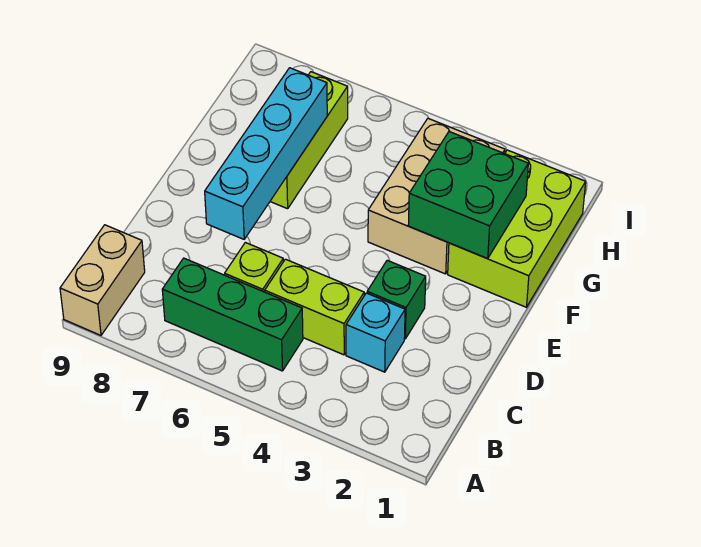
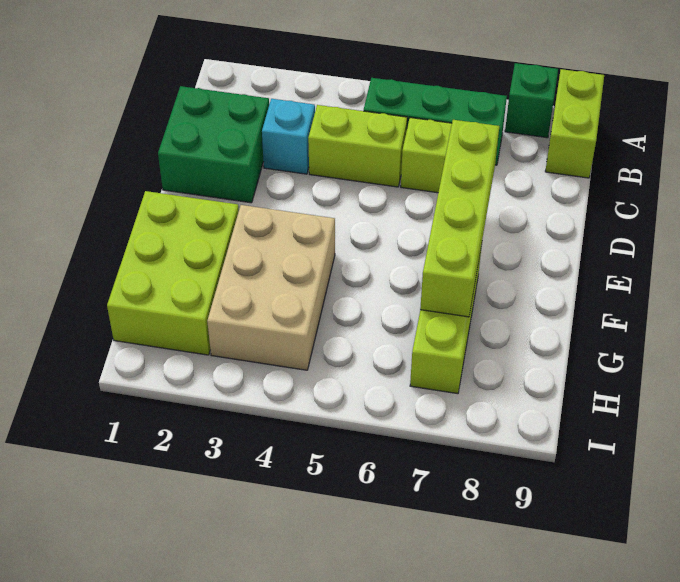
tan brick A9:B9 level 1 -> lime brick A9:B9 level 1
green brick D3 level 1 -> green brick A8 level 1
cyan brick D7:G7 level 2 -> lime brick D7:G7 level 2
green brick F2:G3 level 2 -> green brick C1:D2 level 1

